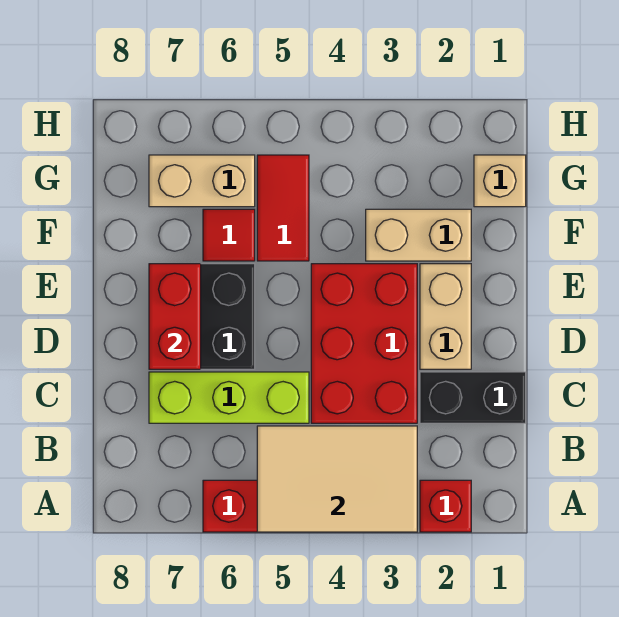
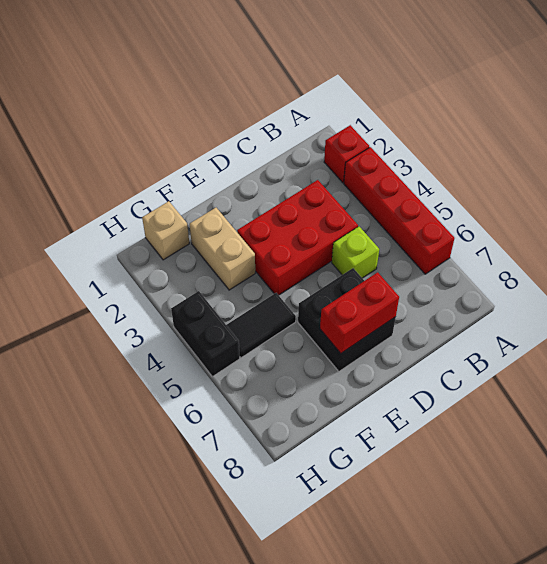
tan tile A3:B5 level 2 -> none
black brick C1:C2 level 1 -> black brick H4:H5 level 1
lime brick C5:C7 level 1 -> lime brick C5 level 1
tan brick D2:E2 level 1 -> none
red tile F5:G5 level 1 -> black tile F5:G5 level 1
red tile F6 level 1 -> none
tan brick G6:G7 level 1 -> none

